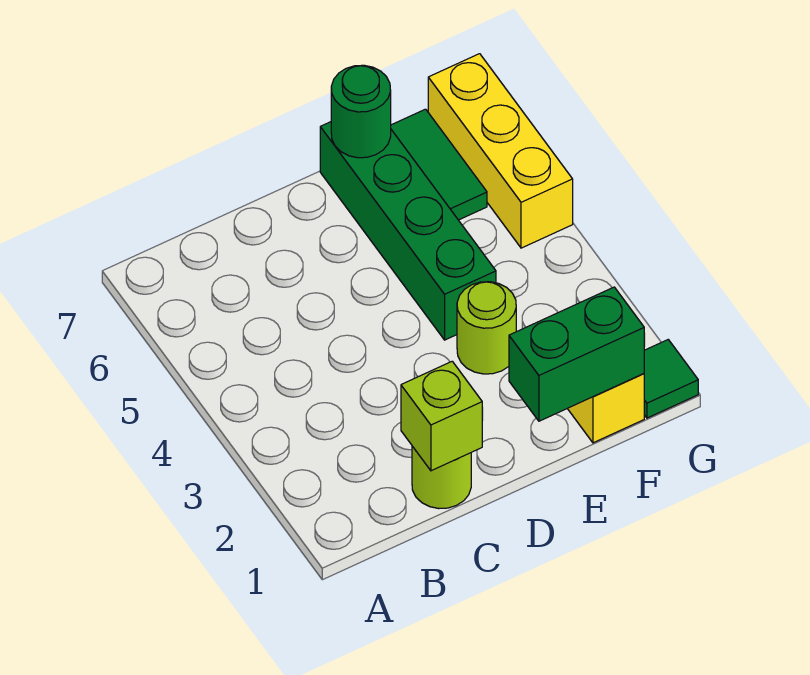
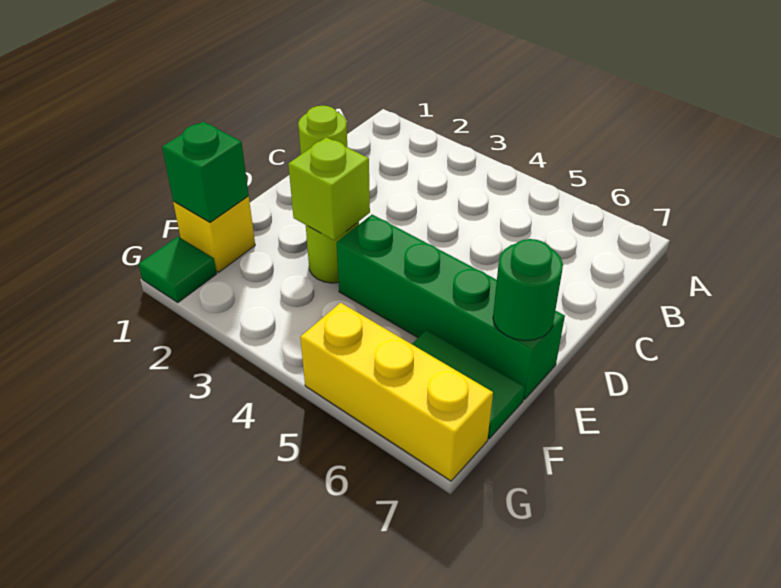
lime brick C1 level 2 -> lime brick E3 level 2
green brick E1:F1 level 2 -> green brick F1 level 2

